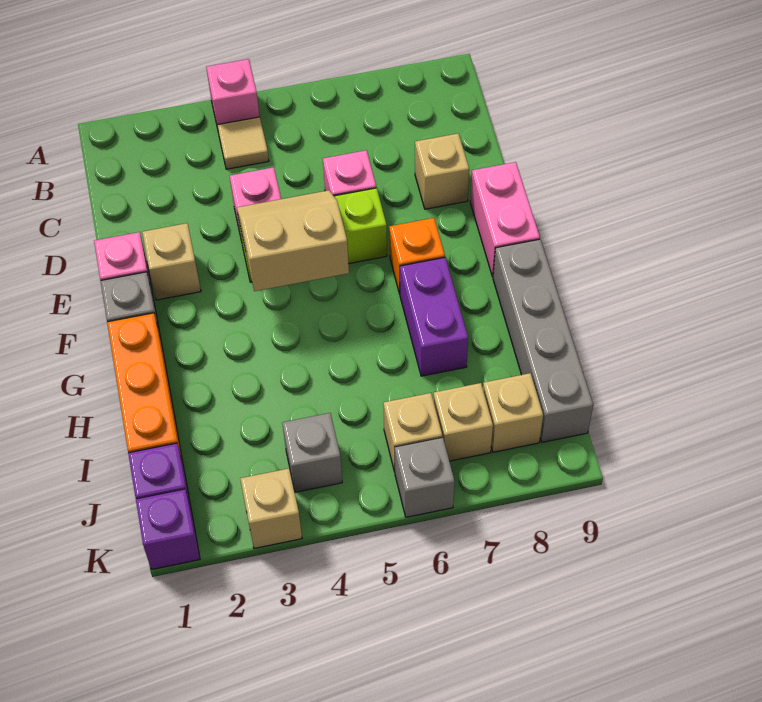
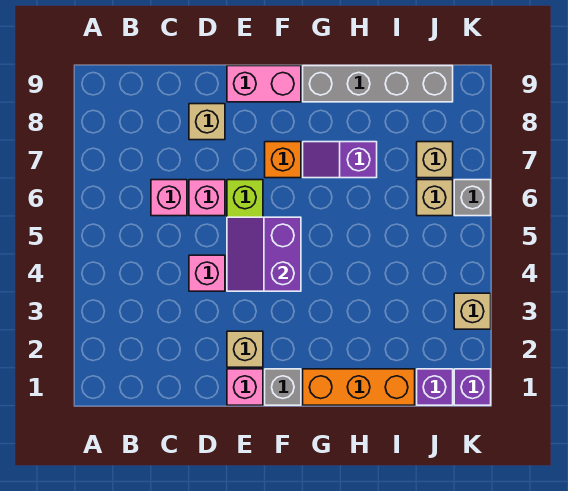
pink brick A4 level 1 -> pink brick C6 level 1
tan tile B4 level 1 -> none
tan slope E4:F5 level 2 top F -> purple slope E4:F5 level 2 top F
purple brick G7:H7 level 1 -> purple slope G7:H7 level 1 top H
grey brick J4 level 1 -> none
tan brick J8 level 1 -> none

